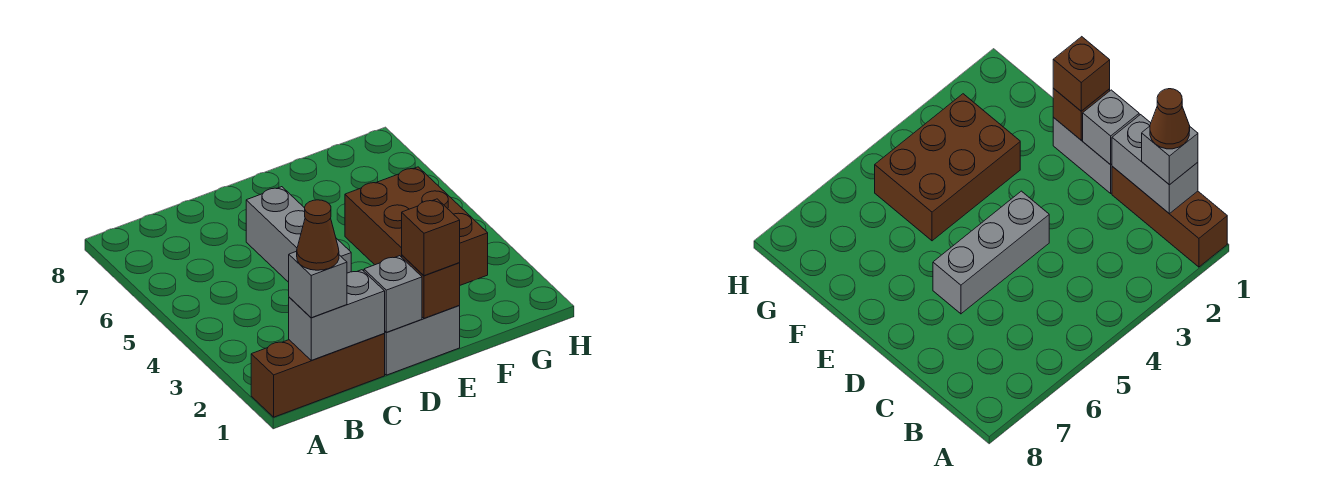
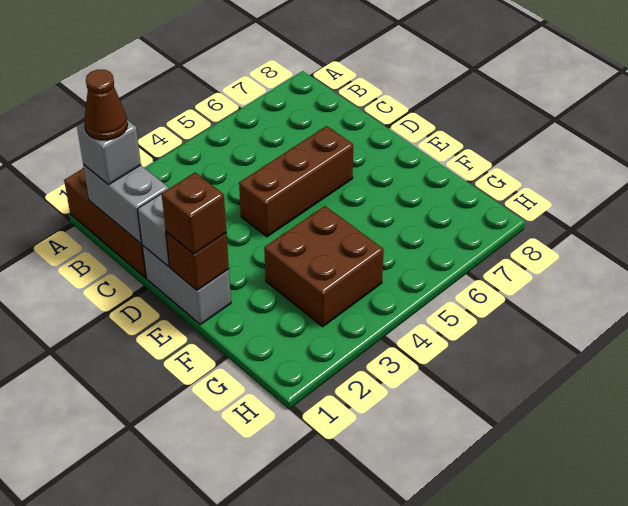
grey brick D4:D6 level 1 -> brown brick D4:D6 level 1
brown brick F3:G5 level 1 -> brown brick F3:G4 level 1

